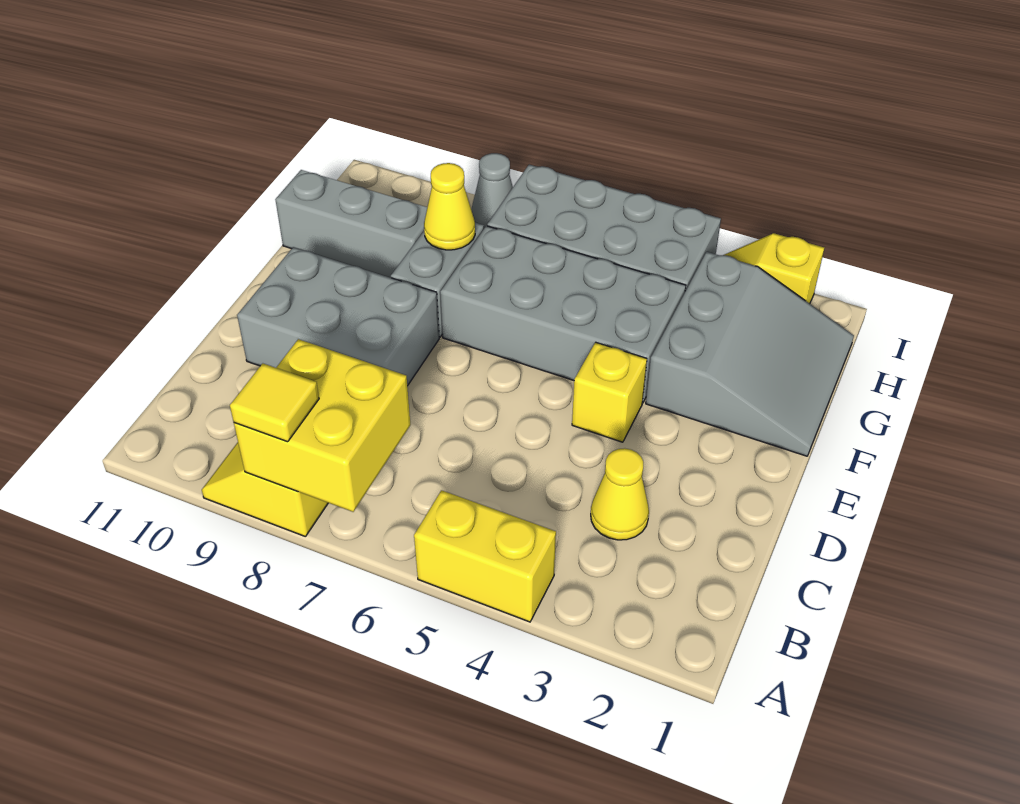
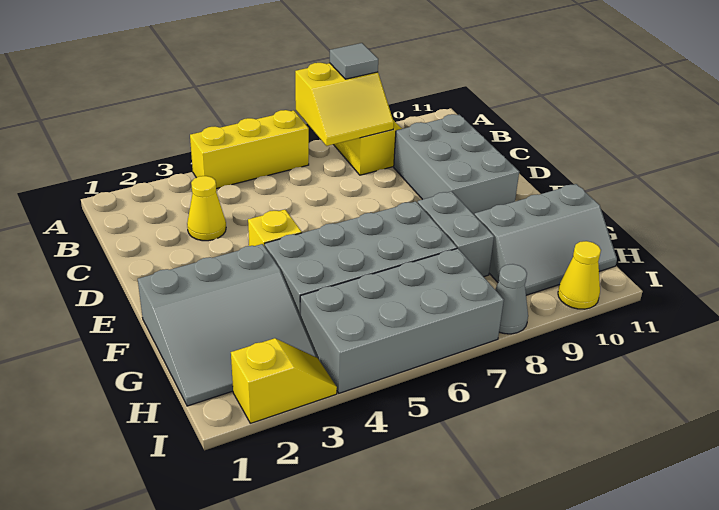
yellow brick A4:A5 level 1 -> yellow brick A4:A6 level 1
yellow brick A7:B8 level 2 -> yellow slope A7:B8 level 2 top A
yellow tile A8 level 3 -> grey tile A8 level 3
grey brick D8:E10 level 1 -> grey brick C9:E10 level 1
grey slope F1:H3 level 1 top 3 -> grey slope F1:H3 level 1 top F
yellow cone G8 level 2 -> yellow cone I10 level 1

